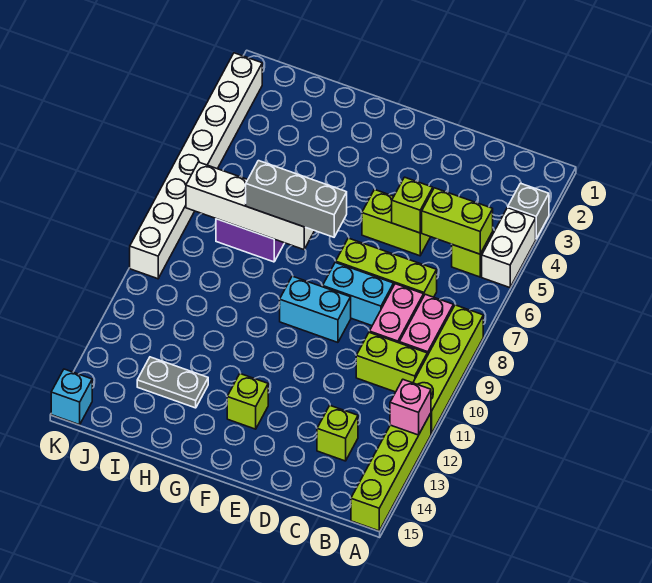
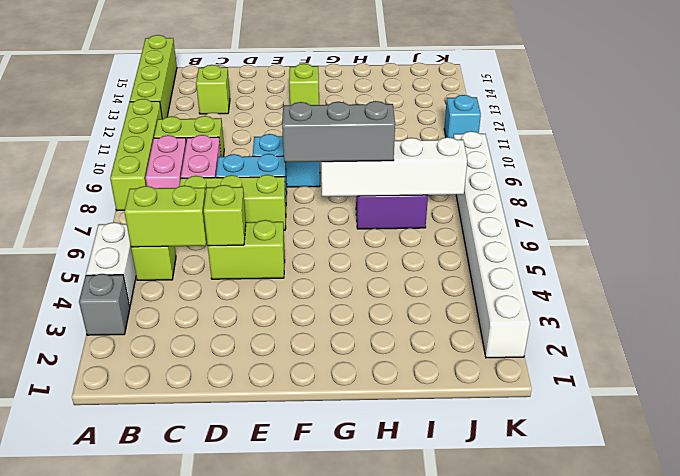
pink brick A12 level 2 -> none
grey plate H13:I13 level 1 -> none
cyan brick K15 level 1 -> cyan brick K11 level 1

